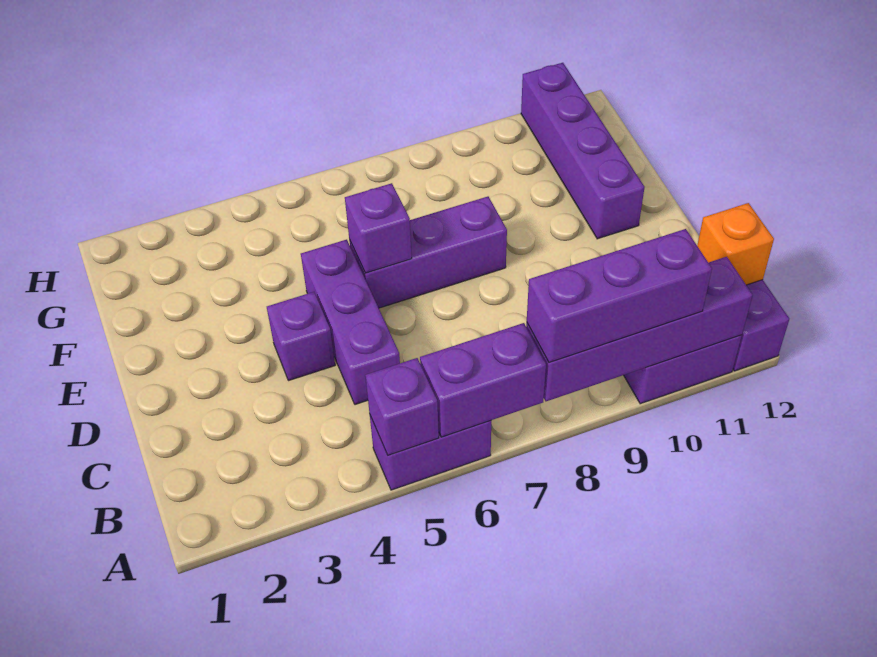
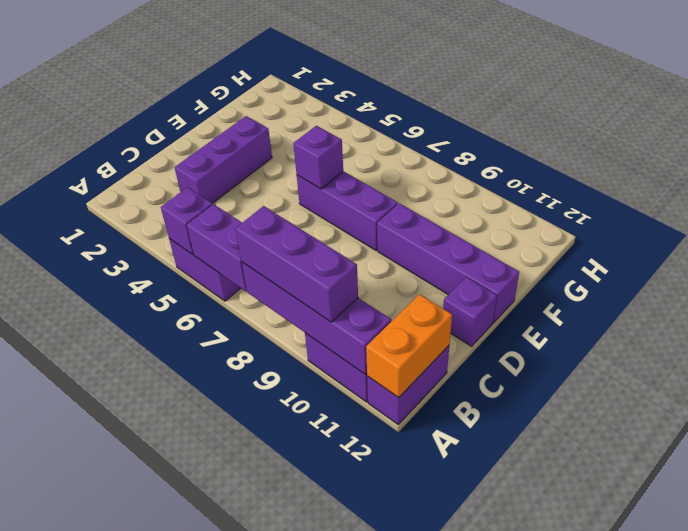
orange brick B12 level 2 -> orange brick A12:B12 level 2
purple brick C5:E5 level 1 -> purple brick C3:E3 level 1
purple brick D4 level 1 -> purple brick D12 level 1
purple brick E11:H11 level 1 -> purple brick E9:E12 level 1

